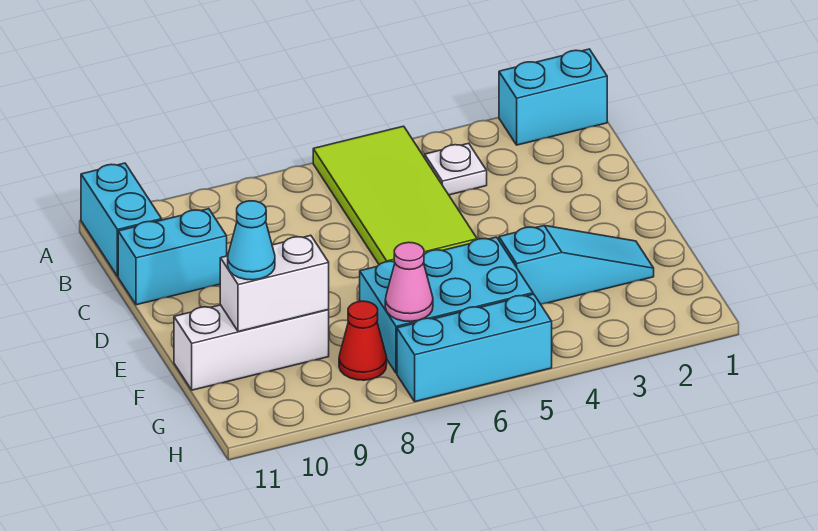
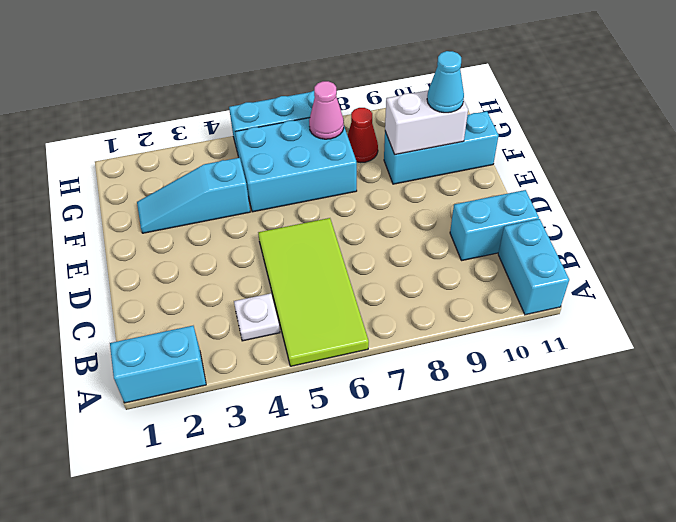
white brick F9:F11 level 1 -> cyan brick F9:F11 level 1

